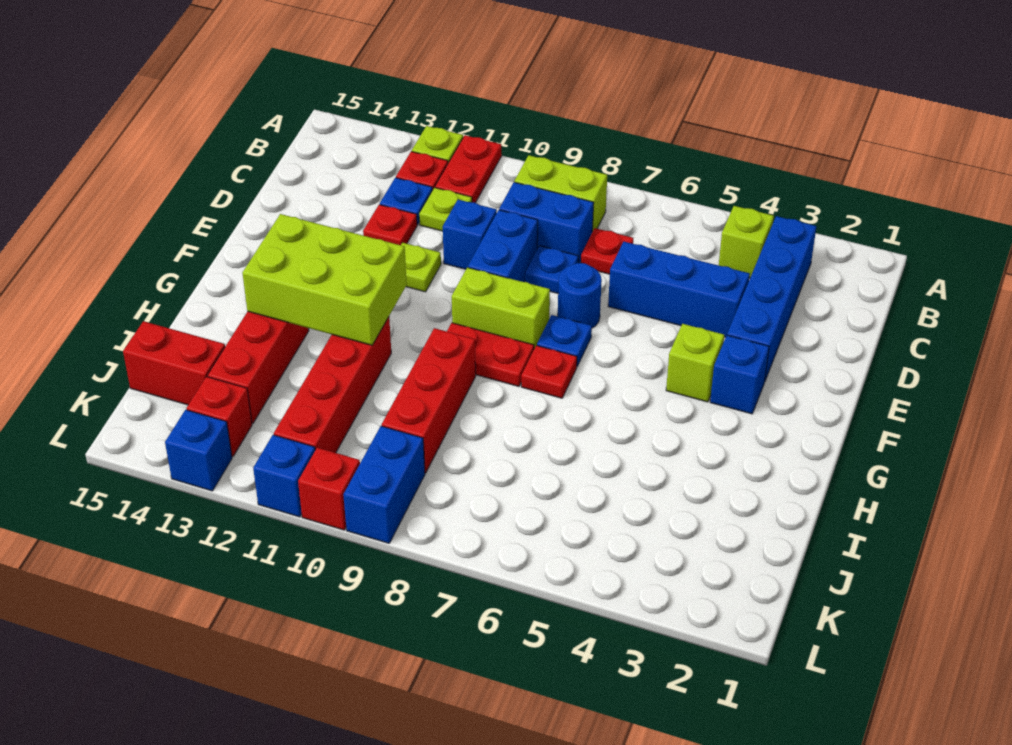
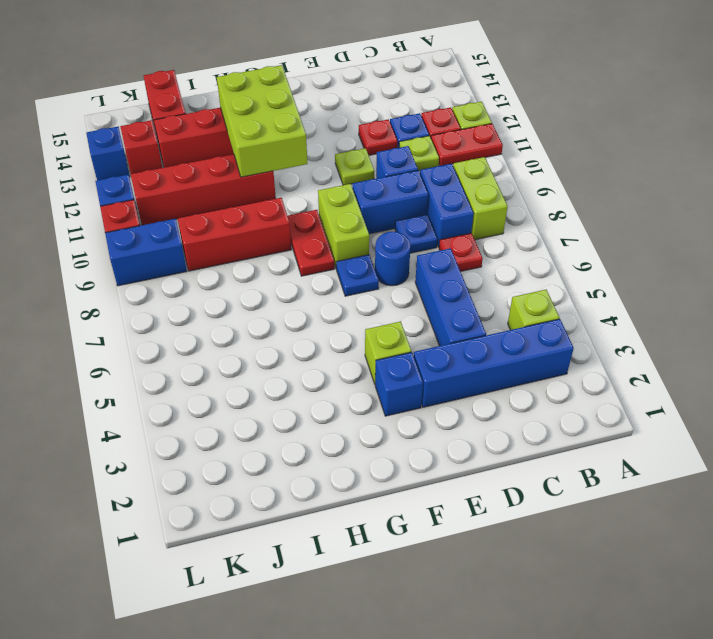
red plate G7 level 1 -> none

